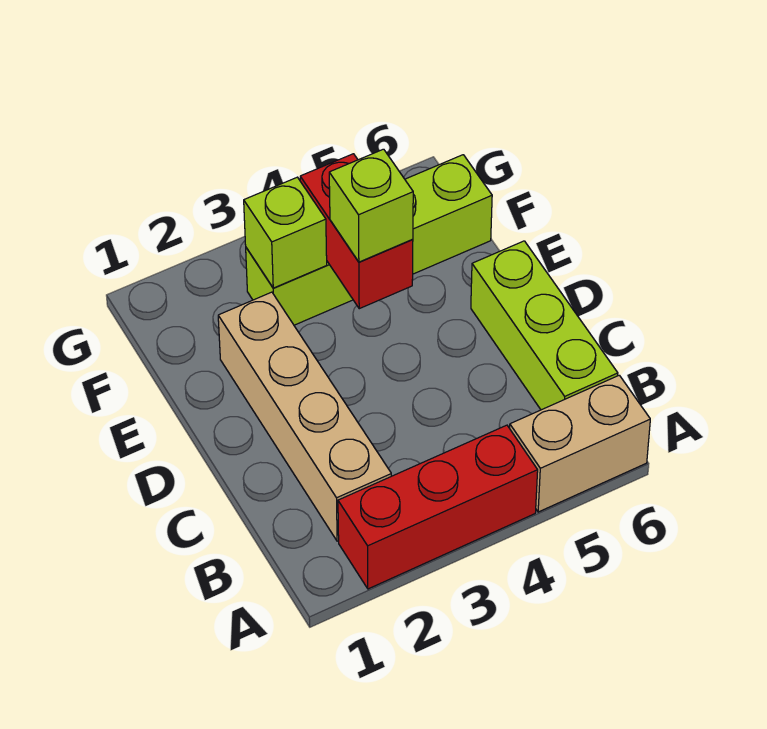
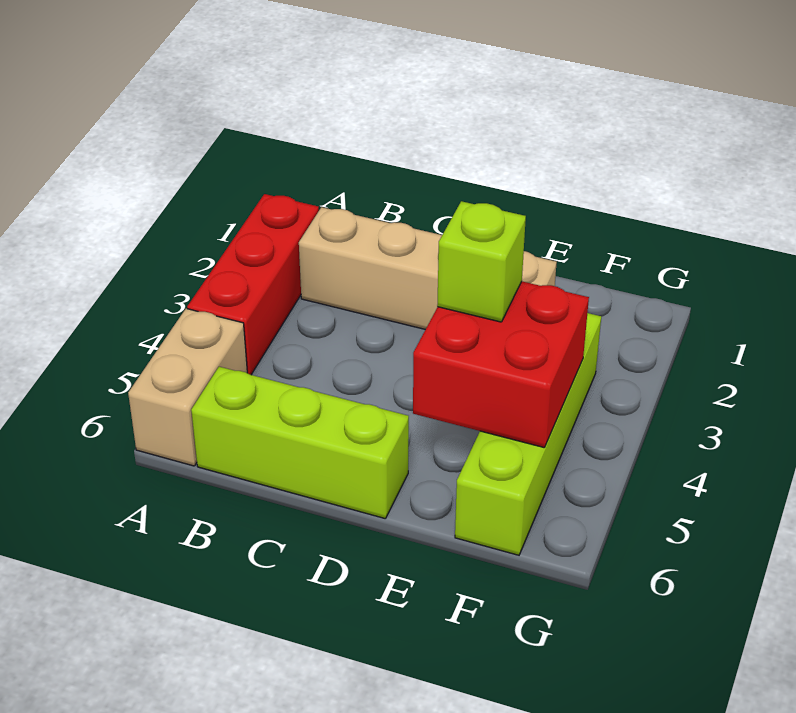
red brick E4:F4 level 2 -> red brick E4:F5 level 2
lime brick F3 level 2 -> none

